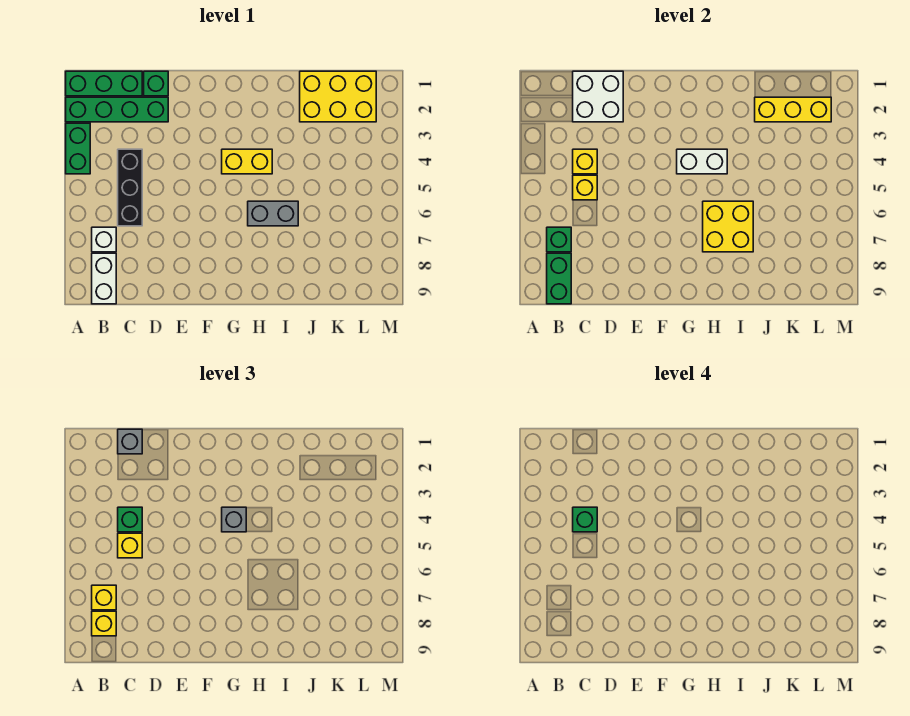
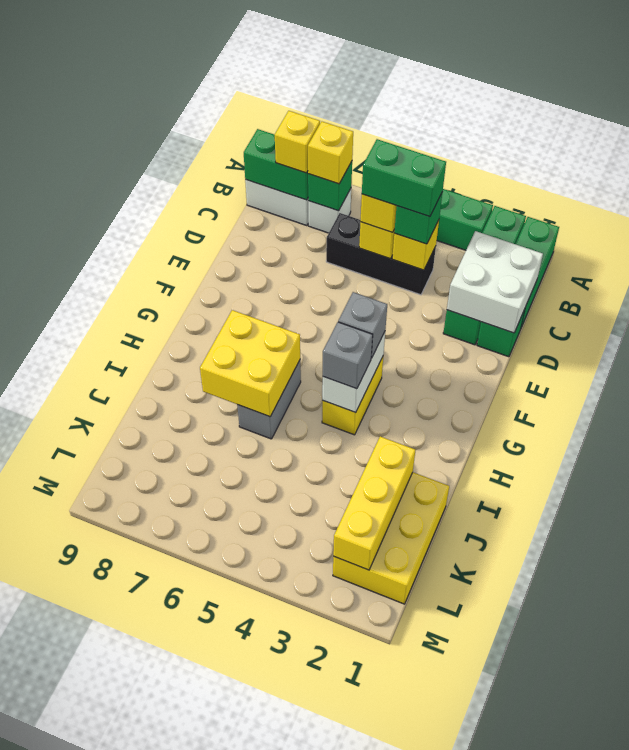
grey brick C1 level 3 -> grey brick H4 level 3
green brick C4 level 4 -> green brick C4:C5 level 4

